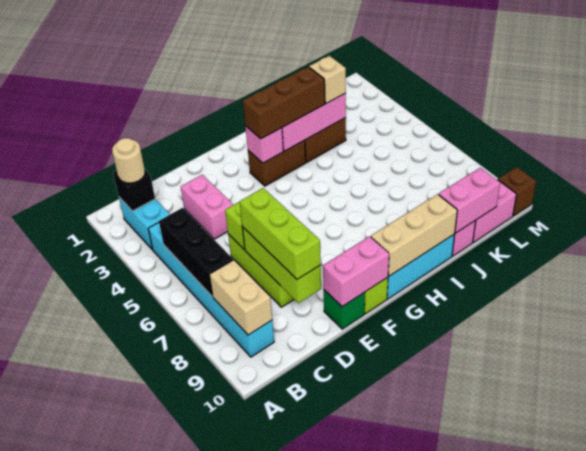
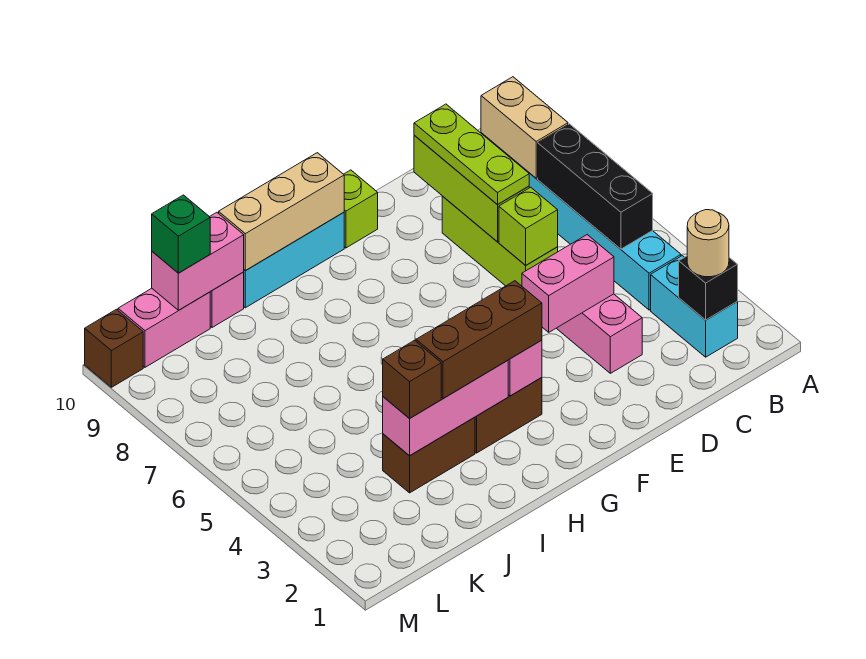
lime brick D7:D9 level 3 -> lime plate D7:D9 level 3
green brick E10 level 1 -> green brick K10 level 3
pink brick E10:F10 level 2 -> pink brick D4:E4 level 2
tan brick J3 level 3 -> brown brick J3 level 3

